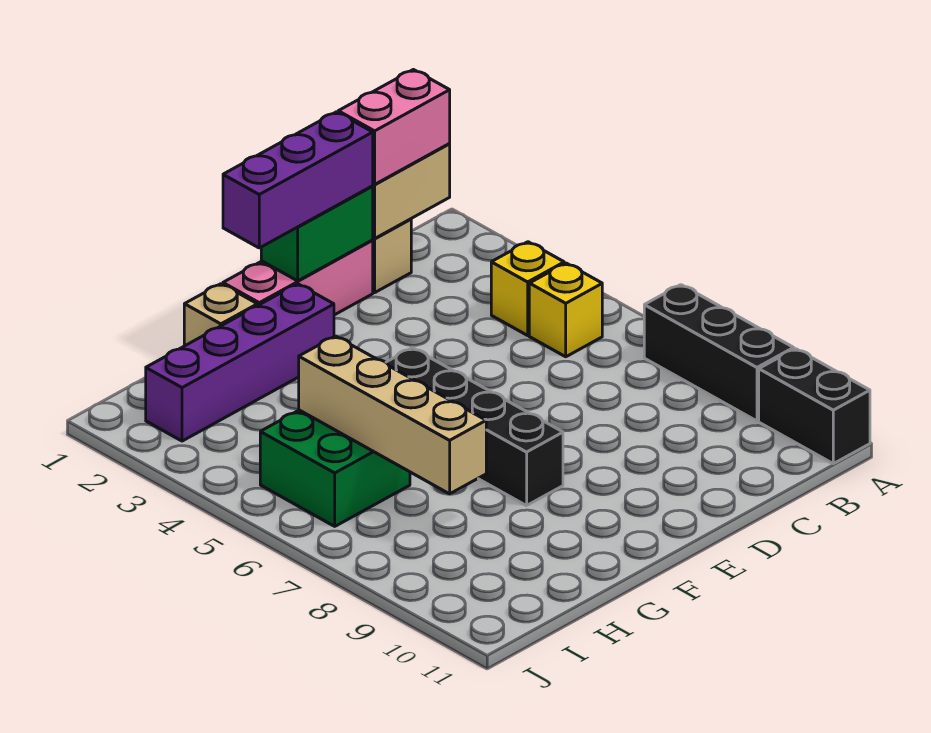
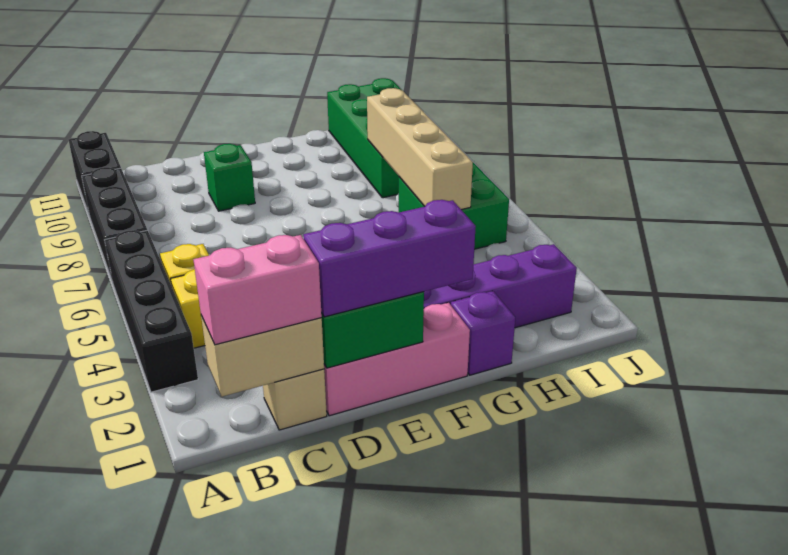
none -> green brick D9 level 1
black brick F5:F8 level 1 -> black brick A3:A6 level 1
tan brick G1 level 1 -> purple brick G1 level 1
none -> green brick H8:I11 level 1

